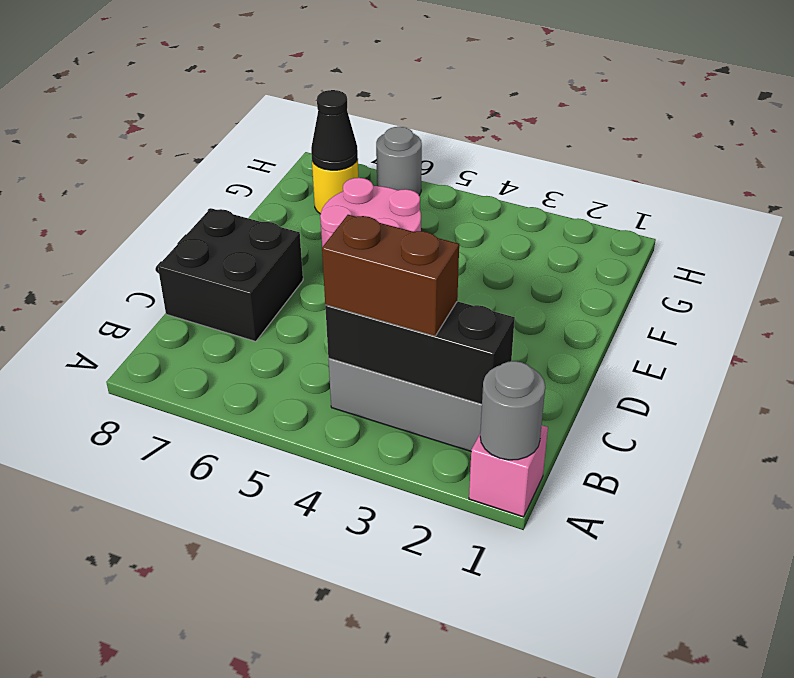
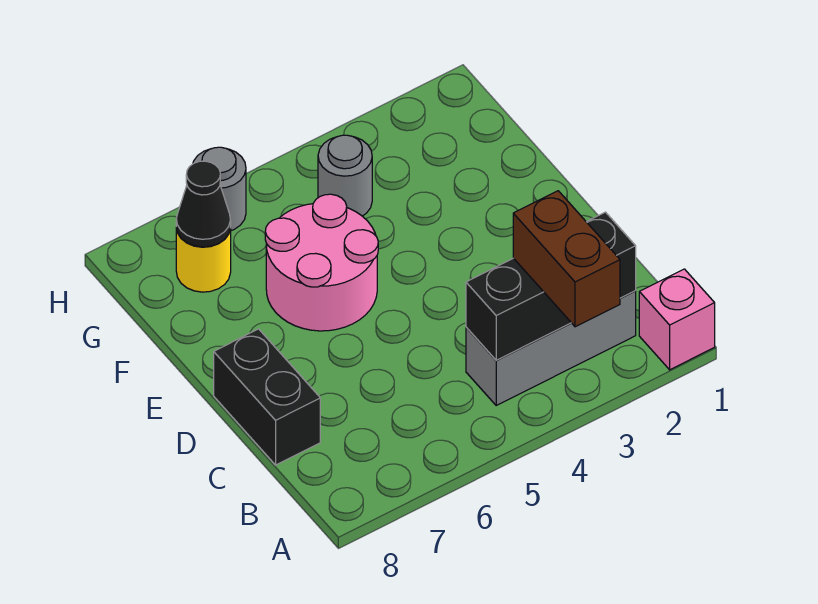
grey round brick A1 level 2 -> grey round brick G4 level 1
brown brick B3:B4 level 3 -> brown brick A3:B3 level 3
black brick C7:D8 level 1 -> black brick C8:D8 level 1

